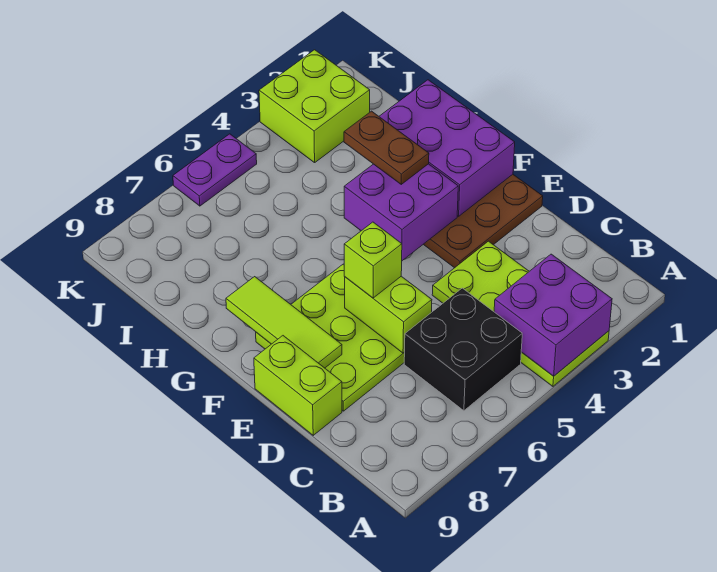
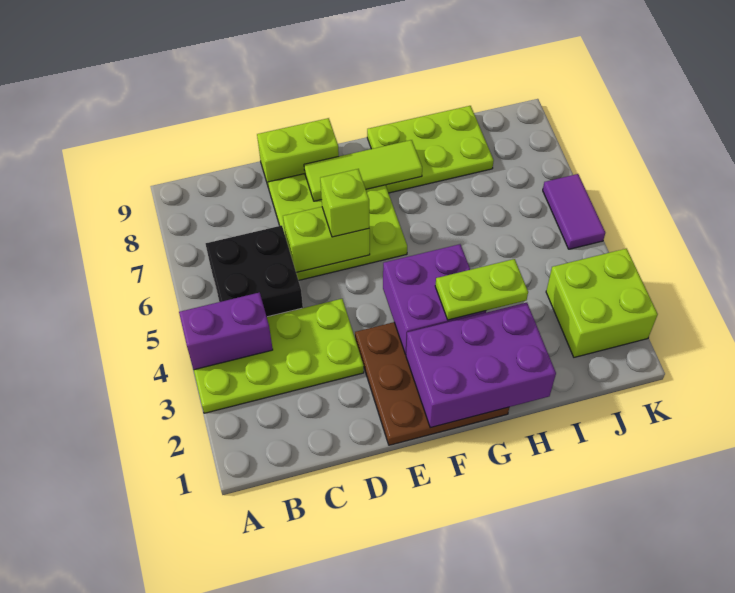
purple brick A3:B4 level 2 -> purple brick A4:B4 level 2
brown plate G3:H3 level 3 -> lime plate G3:H3 level 3
none -> lime plate G8:I9 level 1
purple plate K5:K6 level 1 -> purple tile K5:K6 level 1

